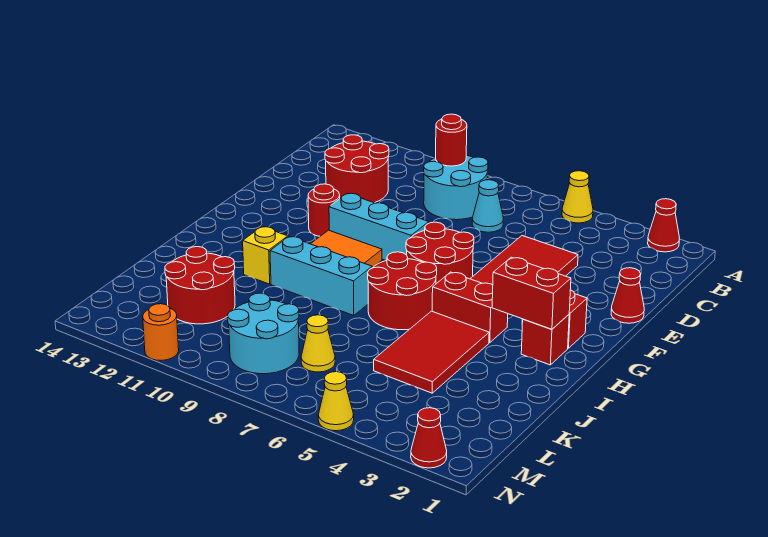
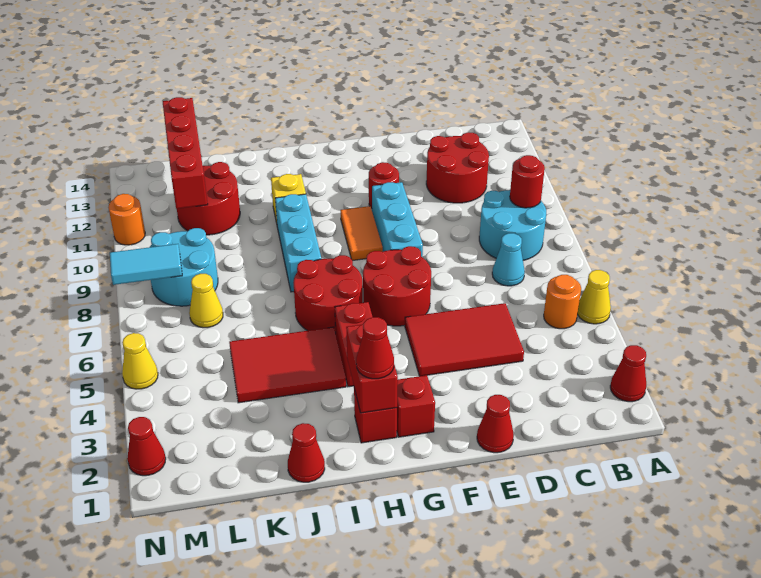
none -> orange round brick B5 level 1
none -> red cone H2 level 3
none -> red cone J1 level 1
none -> red brick L11:L14 level 2
none -> cyan tile M8:N8 level 2

